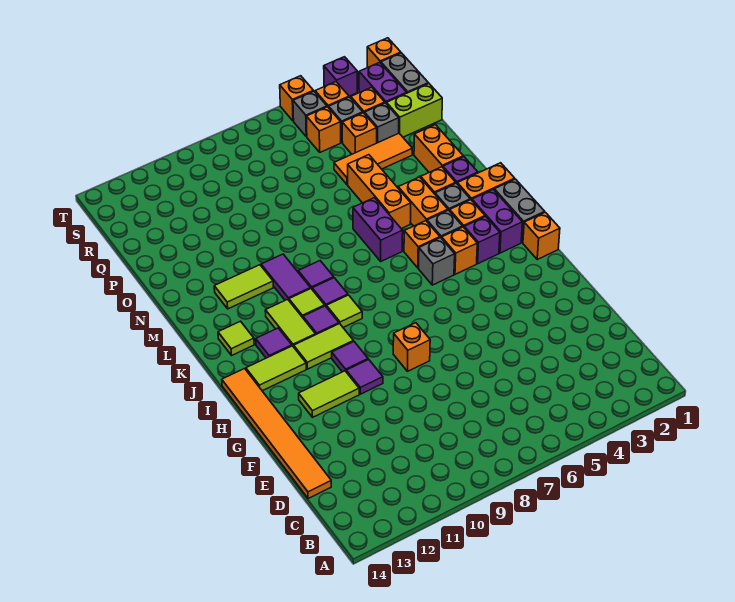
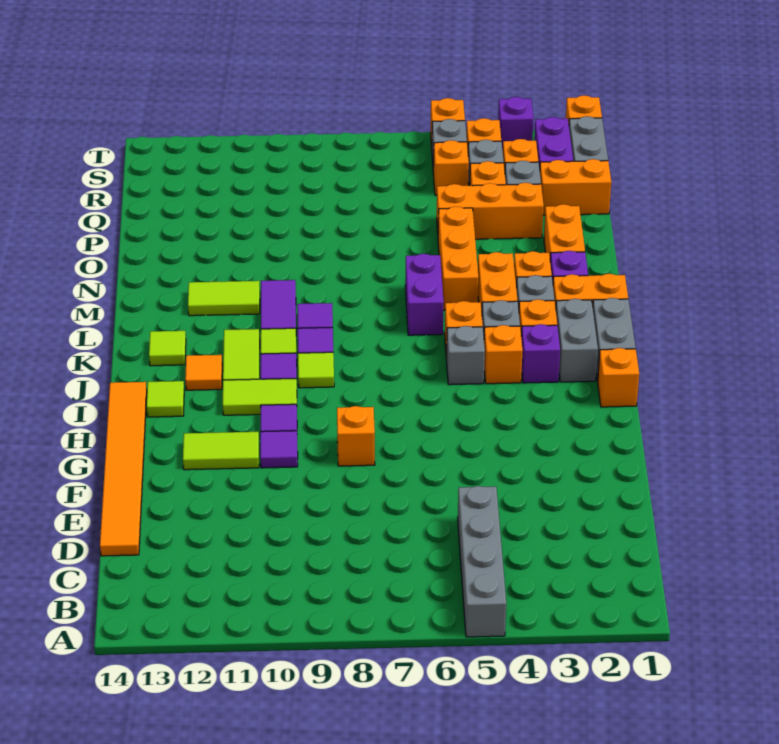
none -> grey brick A5:D5 level 1
lime tile I12:I13 level 1 -> lime tile I13 level 1
purple brick J2:K2 level 1 -> grey brick J2:K2 level 1
purple tile J12 level 1 -> orange tile J12 level 1
orange tile P3:P5 level 1 -> orange brick P3:P5 level 1
lime brick Q1:Q2 level 1 -> orange brick Q1:Q2 level 1

